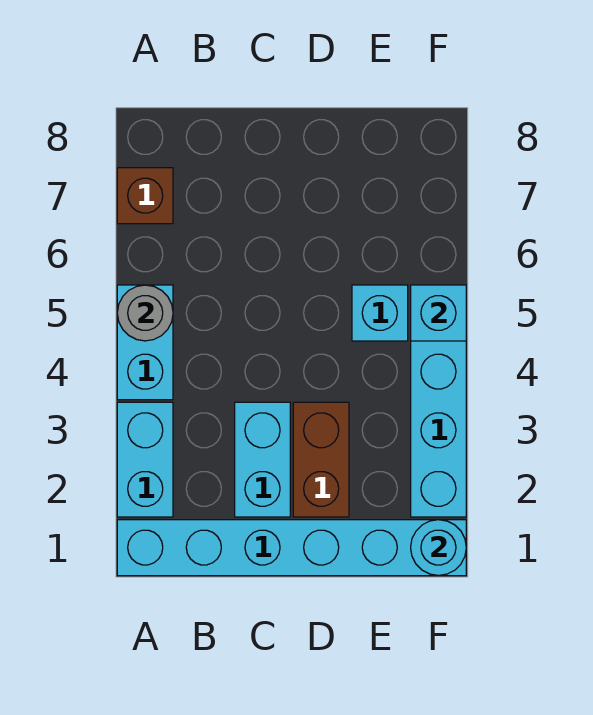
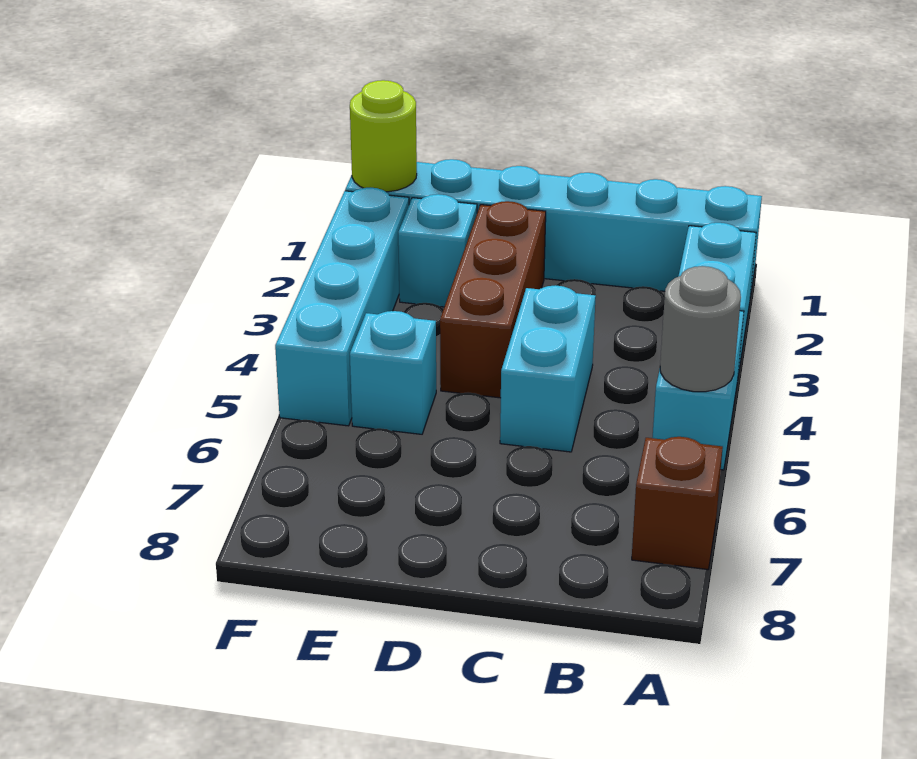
cyan brick C2:C3 level 1 -> cyan brick C4:C5 level 1
brown brick D2:D3 level 1 -> brown brick D2:D4 level 1
cyan round brick F1 level 2 -> lime round brick F1 level 2
cyan brick F5 level 2 -> cyan brick E2 level 1

